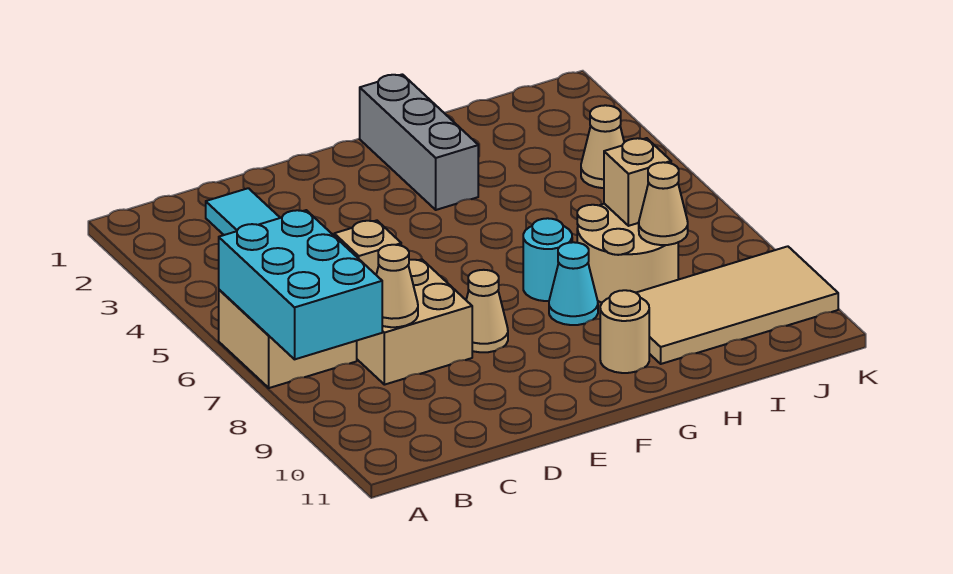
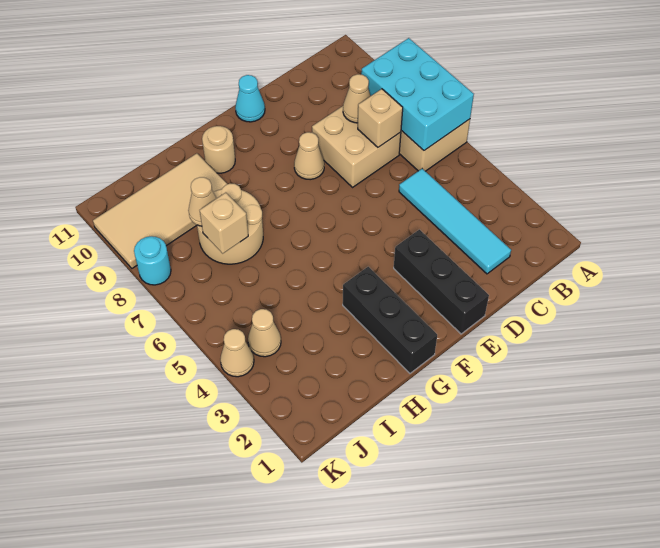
none -> black brick E1:E3 level 1
grey brick G1:G3 level 1 -> black brick G1:G3 level 1
cyan round brick G7 level 1 -> cyan round brick K8 level 1
cyan cone G8 level 1 -> cyan cone E11 level 1
none -> tan cone K4 level 1

